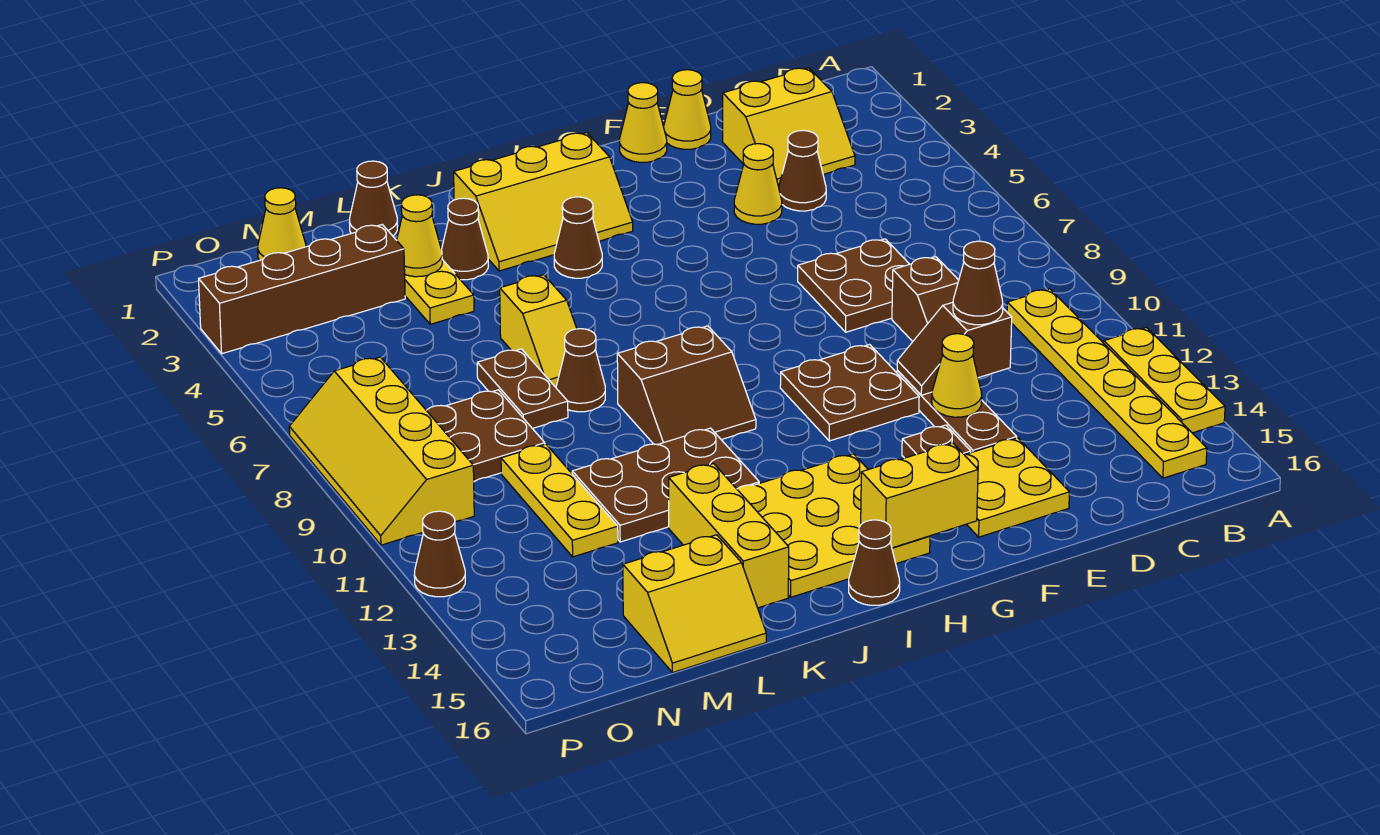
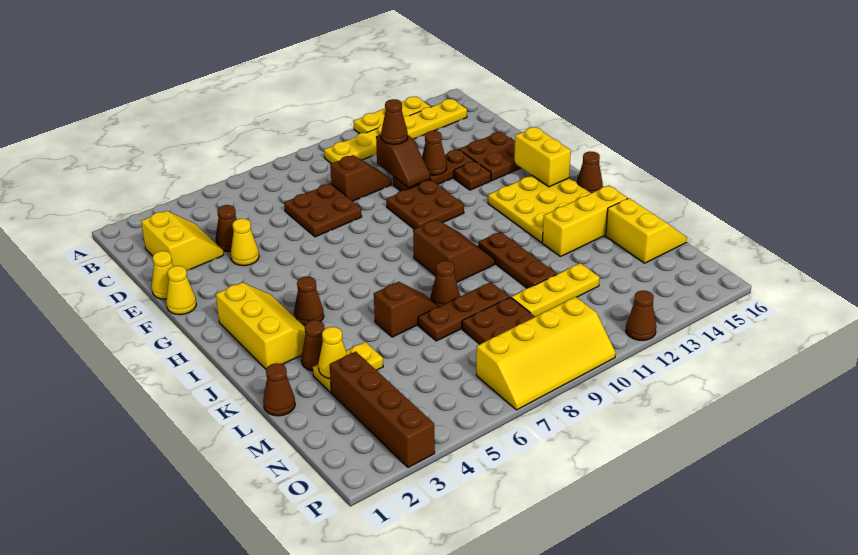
yellow cone E12 level 2 -> brown cone E12 level 2
yellow plate E14:F15 level 1 -> brown plate E14:F15 level 1
brown plate J11:L12 level 1 -> brown plate J11:L11 level 1
yellow slope K6:K7 level 1 top 6 -> brown slope K6:K7 level 1 top 6
brown plate L7:L8 level 1 -> brown plate L7:L9 level 1
yellow cone N1 level 1 -> none

